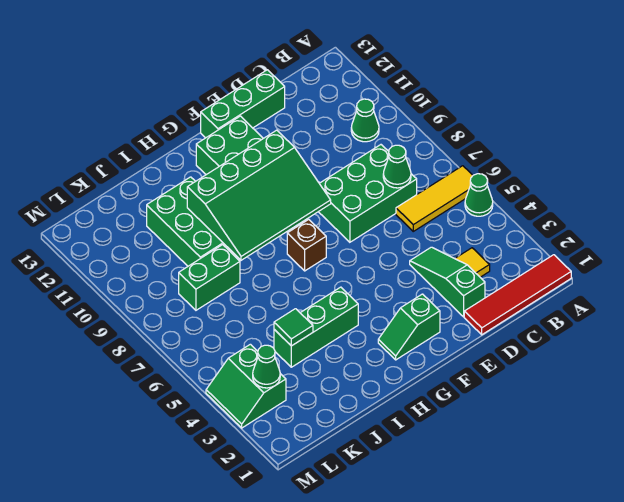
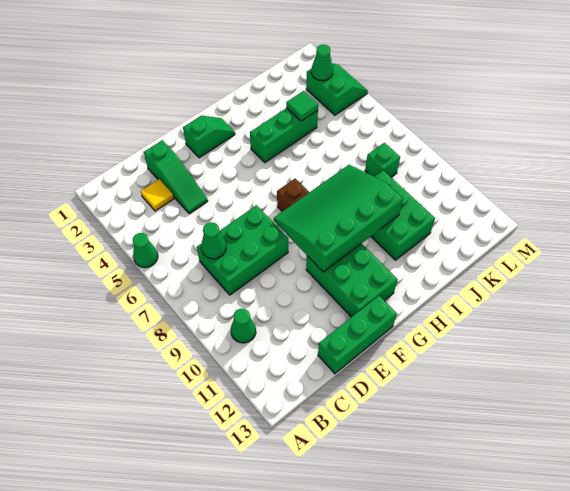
red tile A1:D1 level 1 -> none
yellow tile A6:C6 level 1 -> none
green brick J8:K8 level 1 -> green brick K8 level 1

